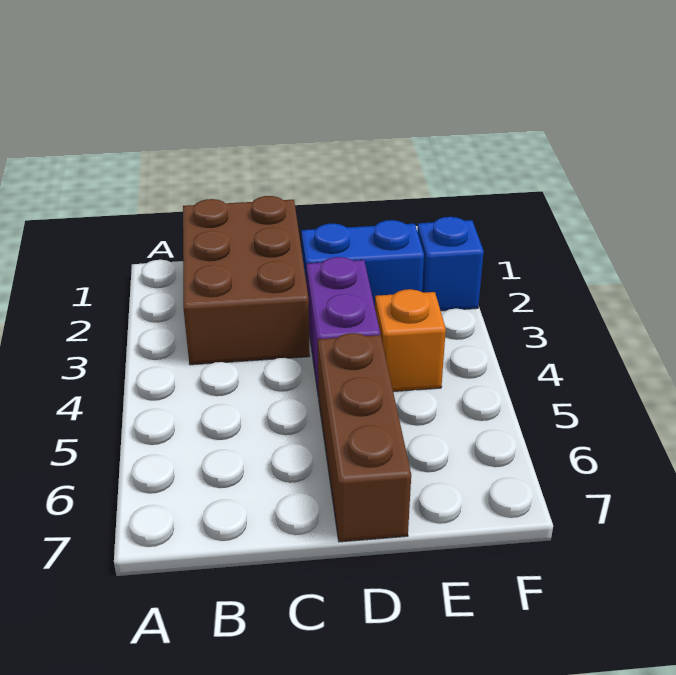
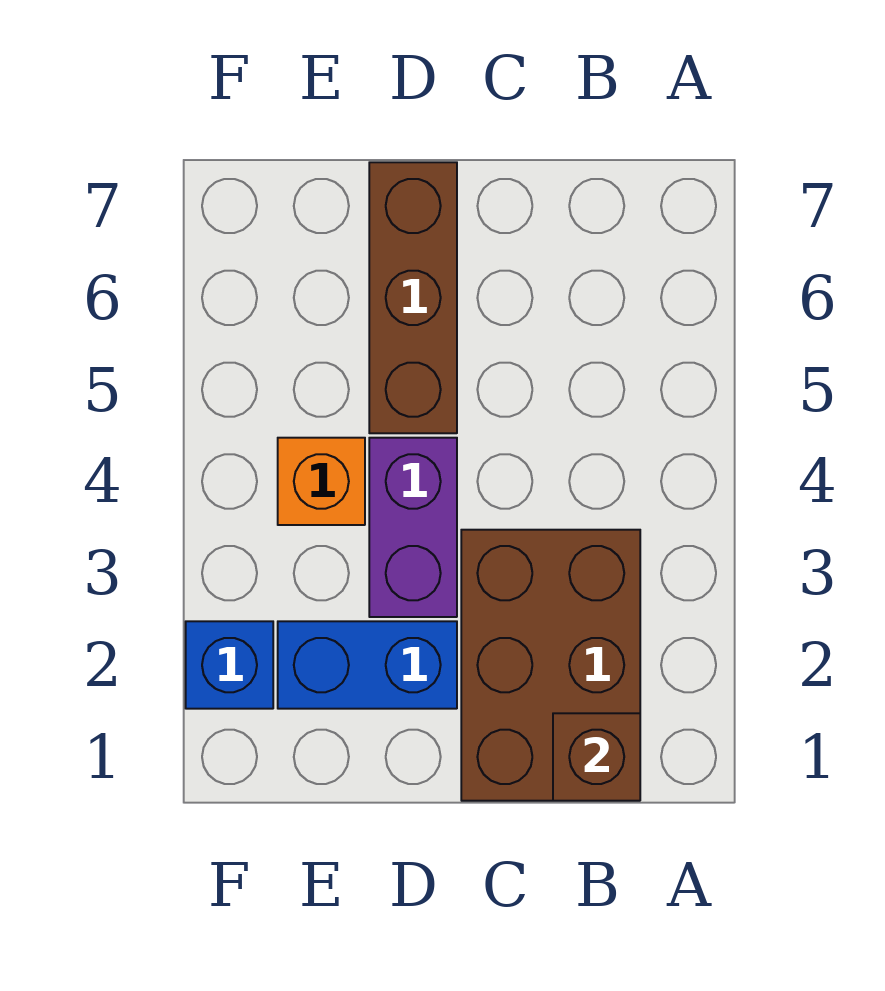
none -> brown brick B1 level 2

